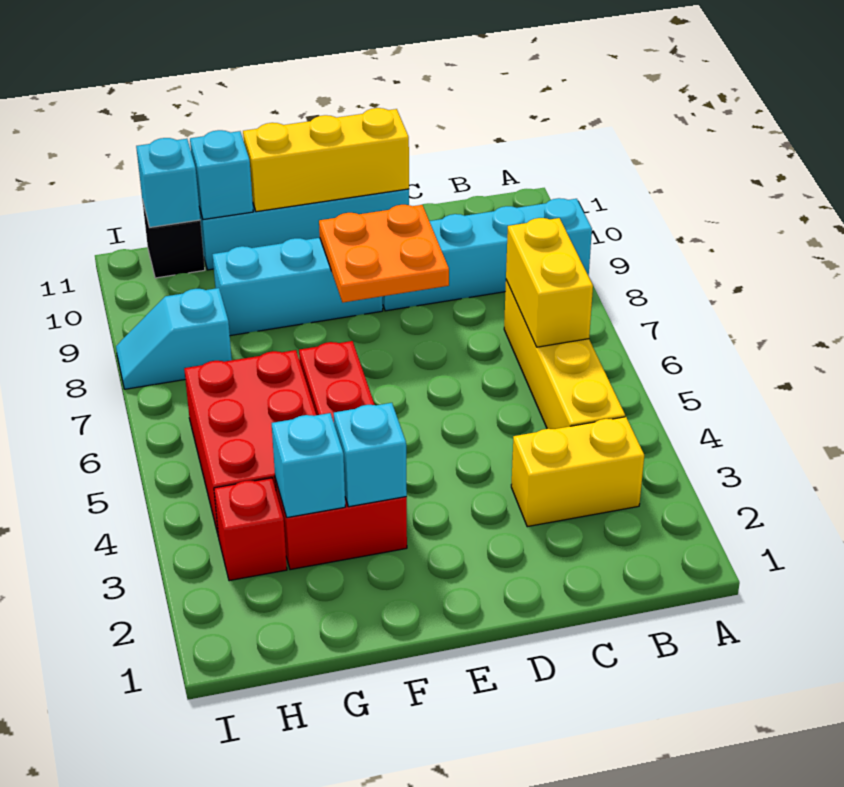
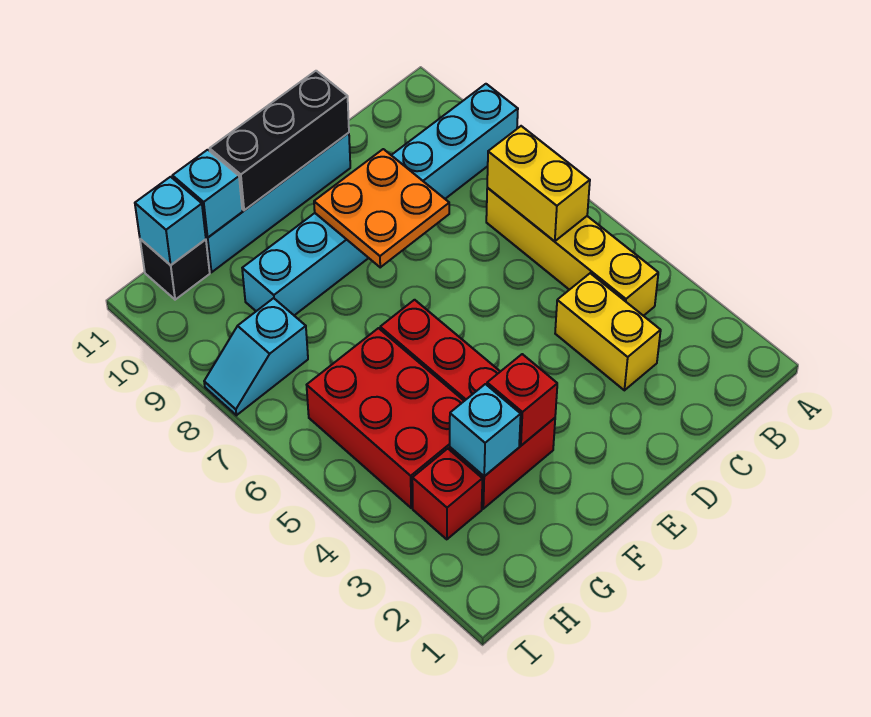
yellow brick B3:C3 level 1 -> yellow brick C3:C4 level 1
yellow brick D11:F11 level 2 -> black brick D11:F11 level 2
cyan brick F3 level 2 -> red brick F3 level 2

